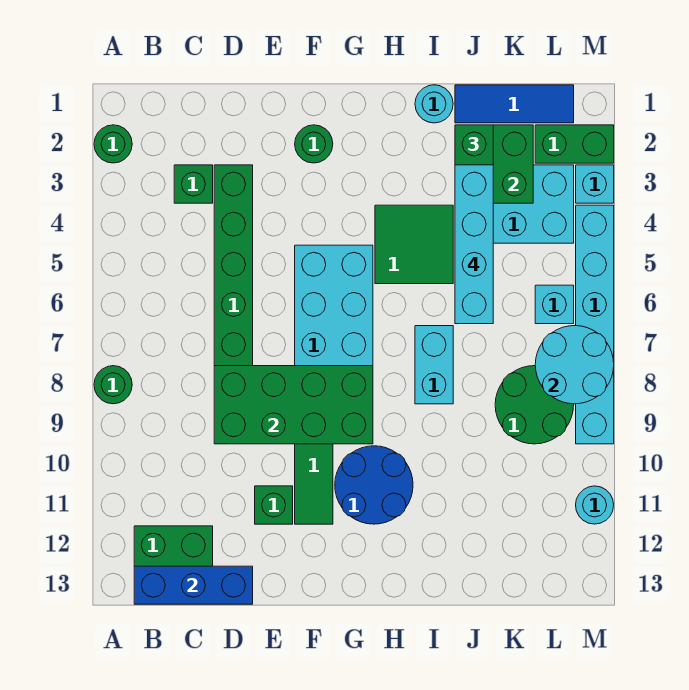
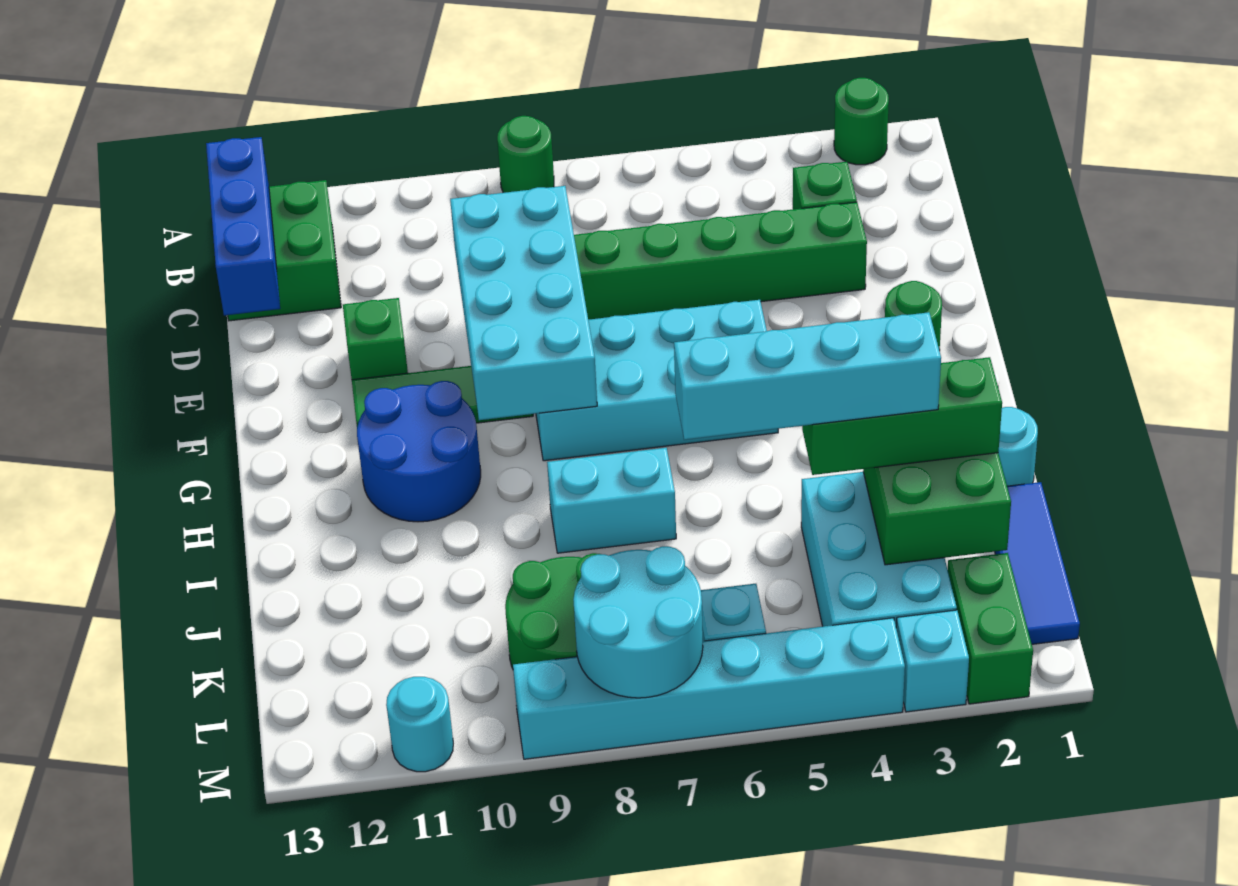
green brick D8:G9 level 2 -> cyan brick D8:G9 level 2
green tile H4:I5 level 1 -> none

